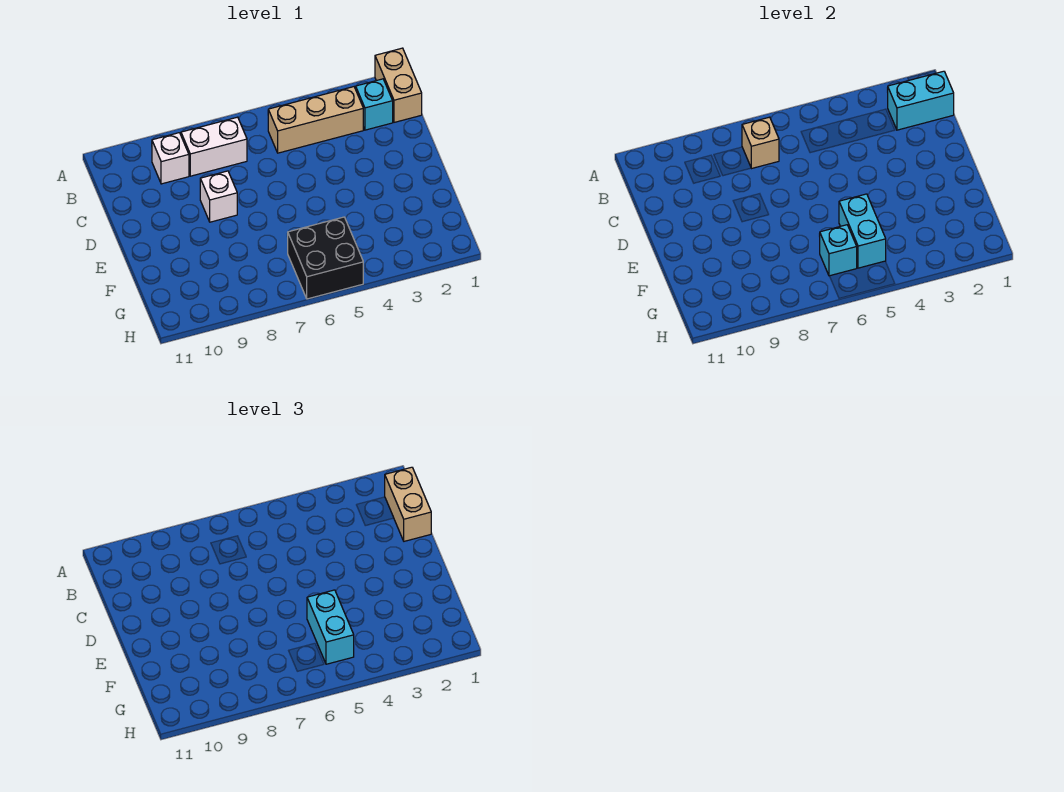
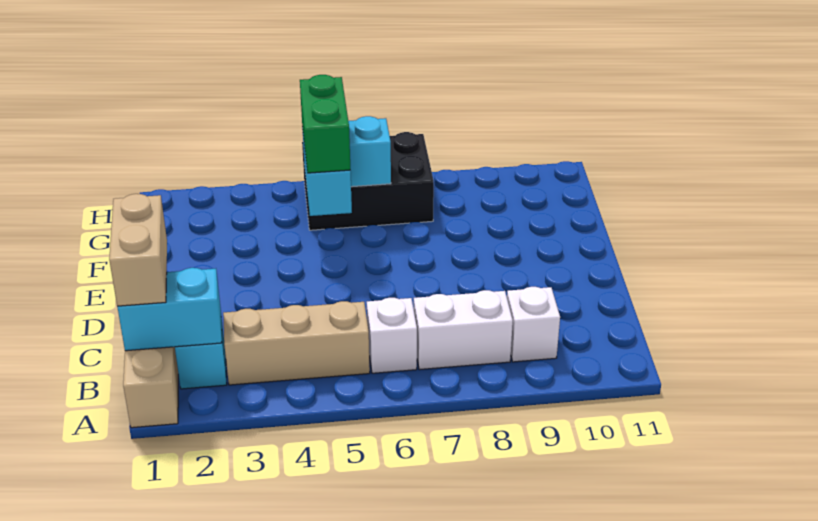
tan brick B7 level 2 -> none
white brick D8 level 1 -> white brick B6 level 1
cyan brick F5:G5 level 3 -> green brick F5:G5 level 3
black brick G5:H6 level 1 -> black brick G5:H7 level 1

